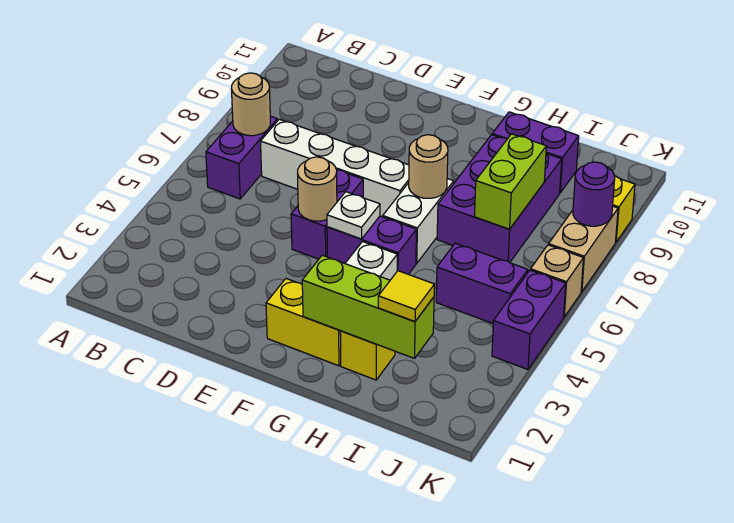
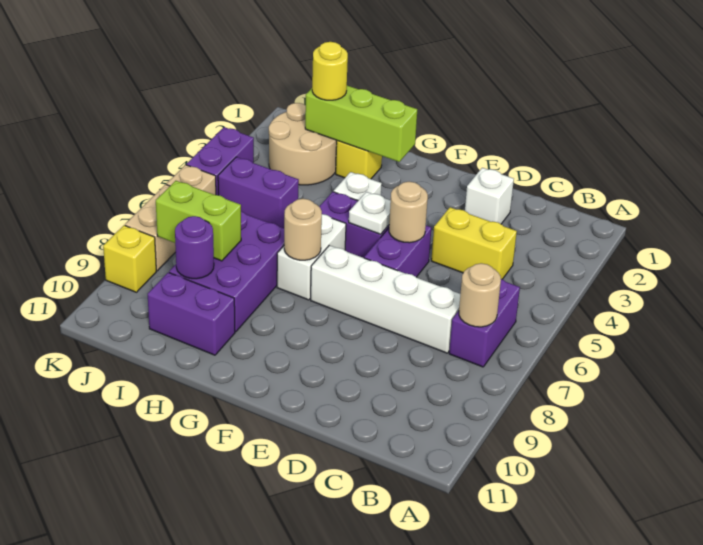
none -> white brick D2 level 1
yellow brick F2:G2 level 1 -> yellow brick C4:D4 level 1
none -> tan round brick I2:J3 level 1
yellow tile I2 level 3 -> yellow round brick I2 level 3
lime brick I7:I8 level 2 -> lime brick I8:J8 level 2
purple round brick K8 level 2 -> purple round brick I9 level 2

